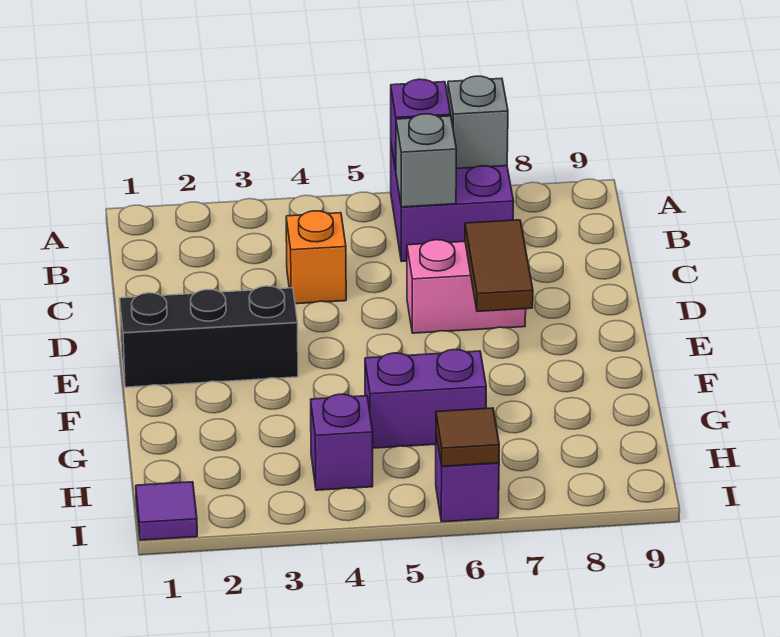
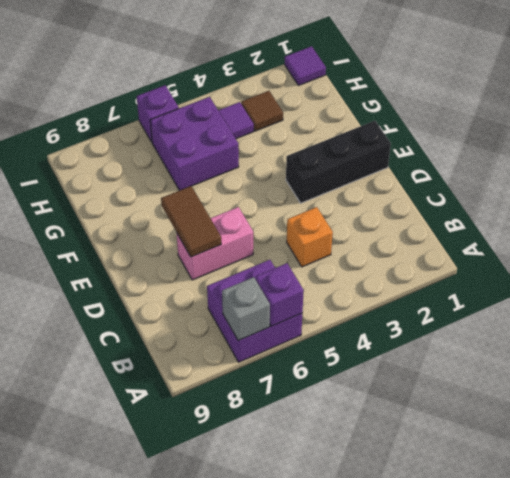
grey brick B6 level 2 -> none
purple brick G5:G6 level 1 -> purple brick G5:H6 level 1
purple brick H4 level 1 -> purple tile H4 level 1
brown tile I6 level 2 -> brown tile H3 level 1

